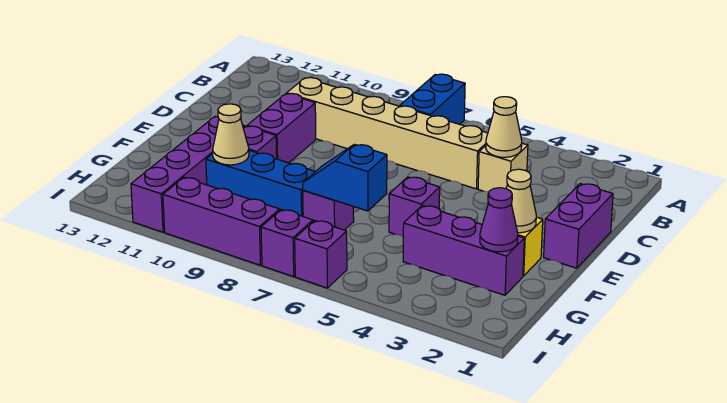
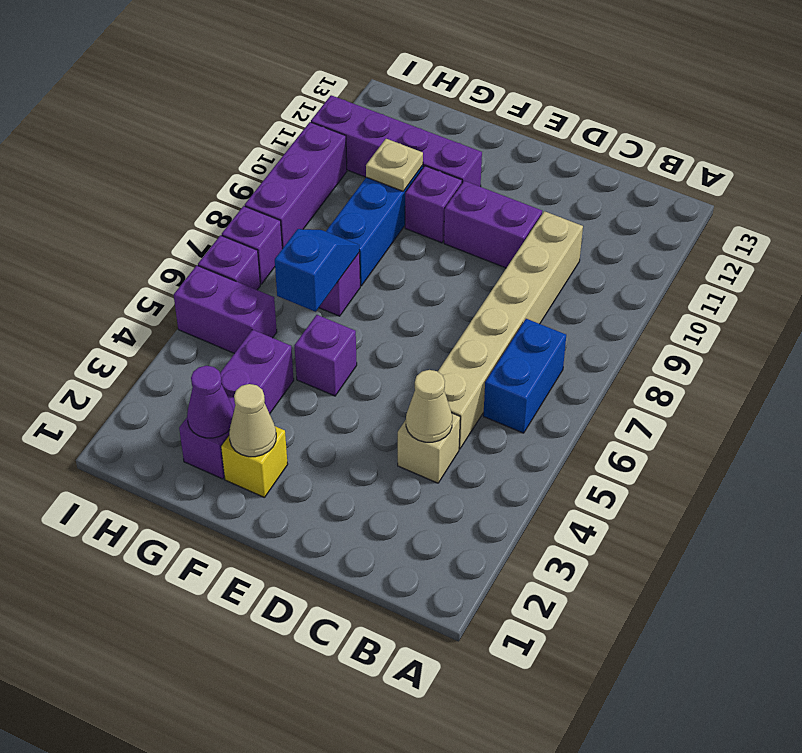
blue brick A7:B7 level 1 -> blue brick B6:B7 level 1
purple brick D1:E1 level 1 -> purple brick H5:I5 level 1
tan cone G10 level 2 -> tan plate G10 level 2

